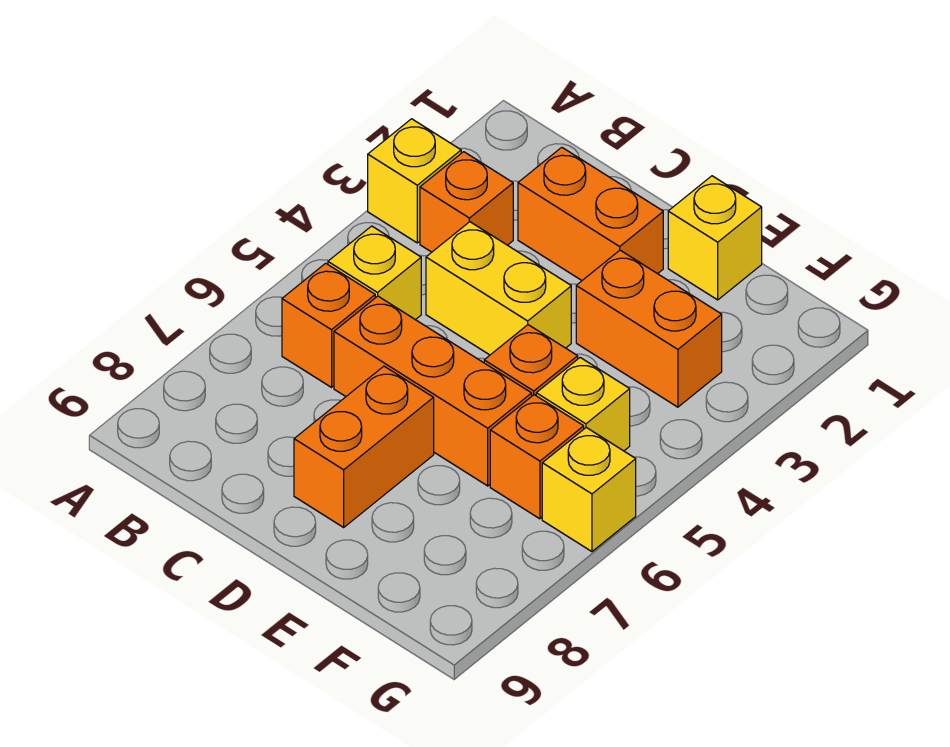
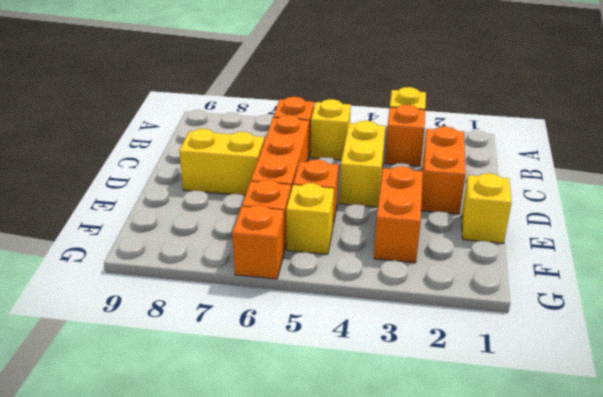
orange brick D7:D8 level 1 -> yellow brick D7:D8 level 1
yellow brick G6 level 1 -> orange brick G6 level 1

